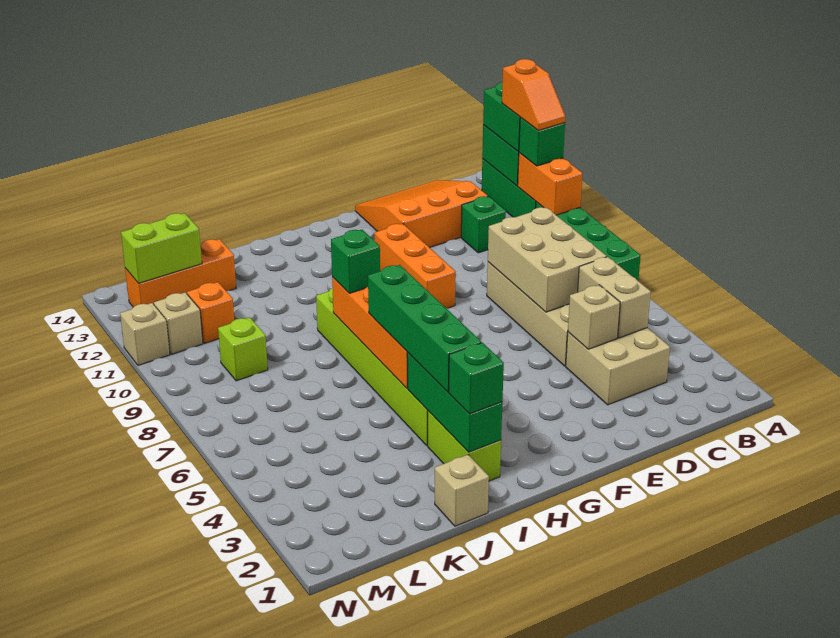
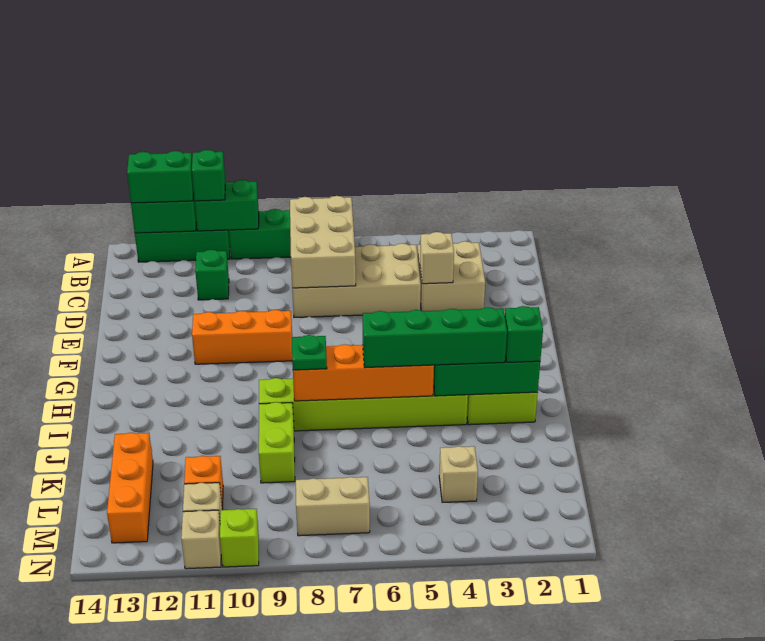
orange brick A10:A11 level 2 -> green brick A10:A11 level 2
orange slope A11:A12 level 4 top 12 -> none
tan brick C4:C5 level 2 -> tan brick M7:M8 level 1
tan brick C6:D8 level 2 -> tan brick B7:D8 level 2
orange slope C12:E14 level 1 top 12 -> none
green brick I8 level 3 -> green plate I8 level 3
tan brick J1 level 1 -> tan brick L4 level 1
lime brick L9 level 1 -> lime brick N10 level 1
lime brick L13:M13 level 2 -> lime brick J9:K9 level 1

